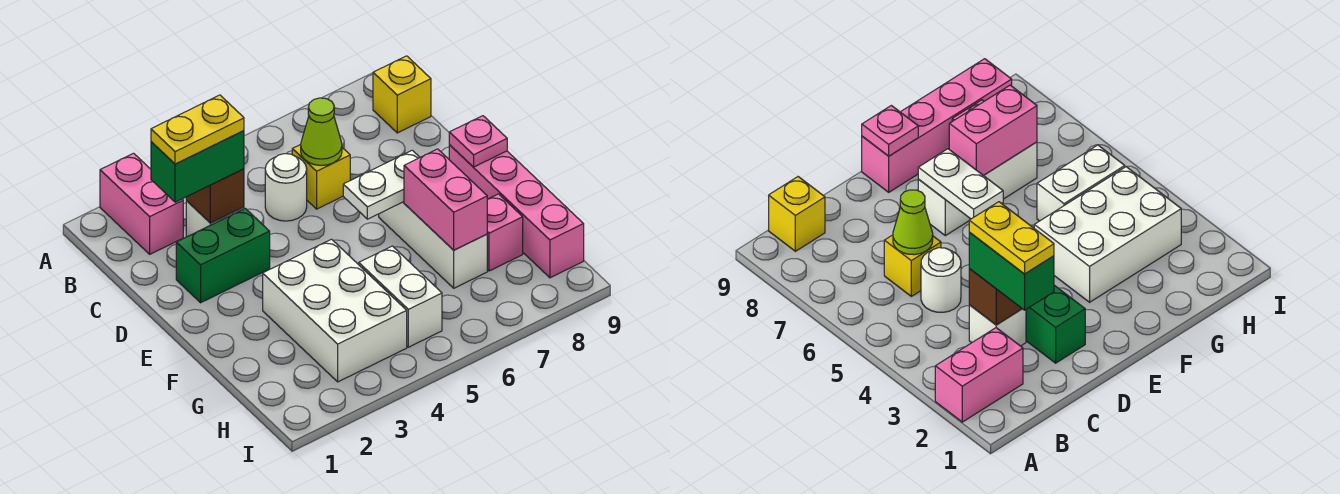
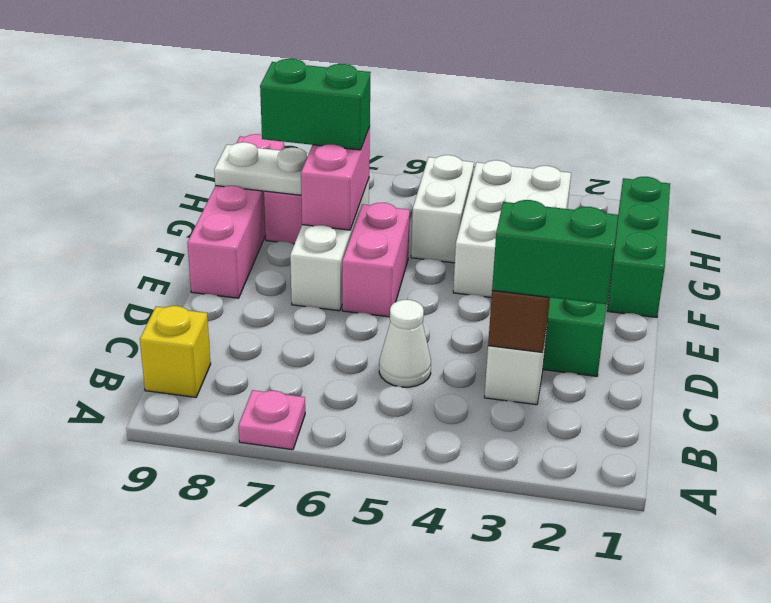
pink brick A2:B2 level 1 -> pink brick E6:F6 level 1
yellow plate C2:C3 level 4 -> none
white round brick C5 level 1 -> white cone C5 level 1
yellow brick C6 level 1 -> none
lime cone C6 level 2 -> none
white plate E6:E7 level 2 -> white plate G8:G9 level 2
pink plate E9 level 2 -> pink plate A7 level 1
none -> green brick F1:H1 level 1
none -> green brick G7:G8 level 3

